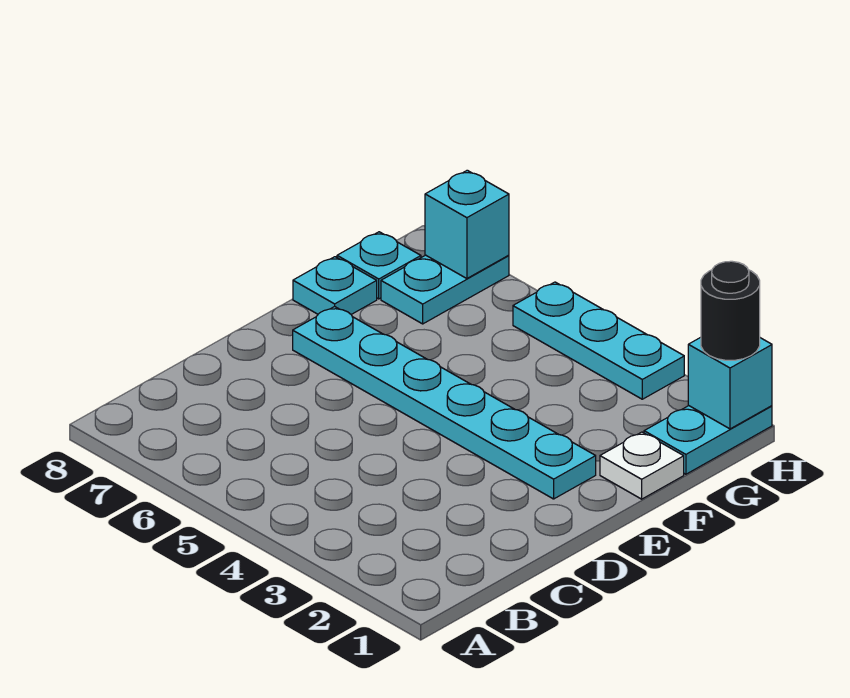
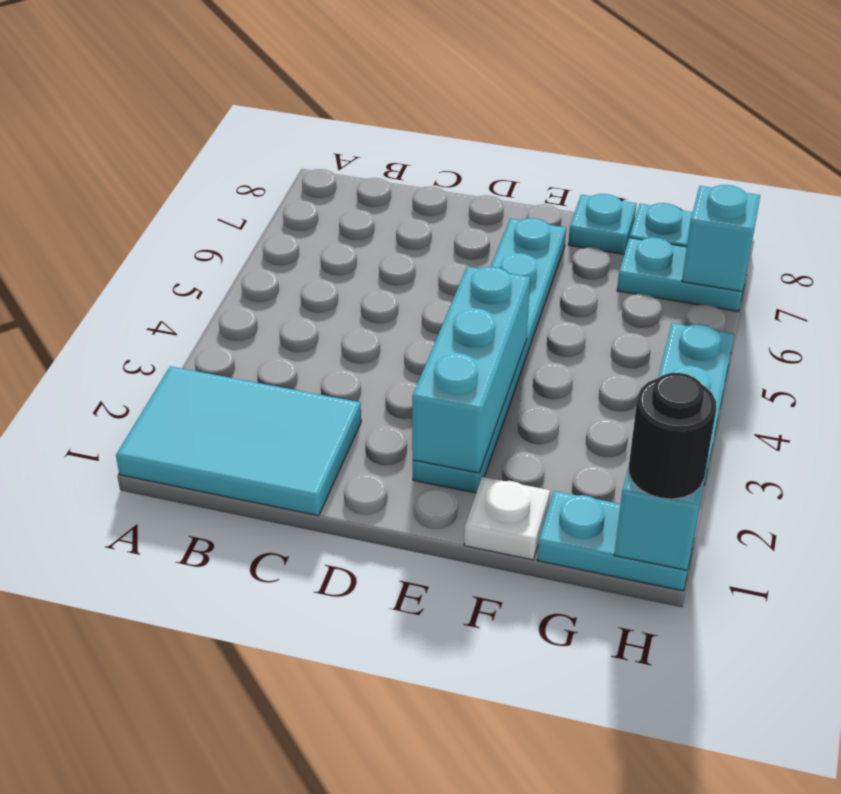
none -> cyan tile A1:C2 level 1
none -> cyan brick E2:E4 level 2

